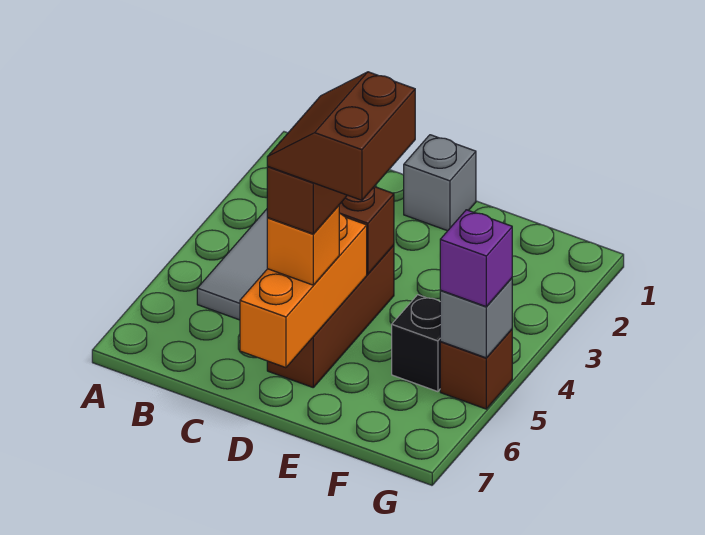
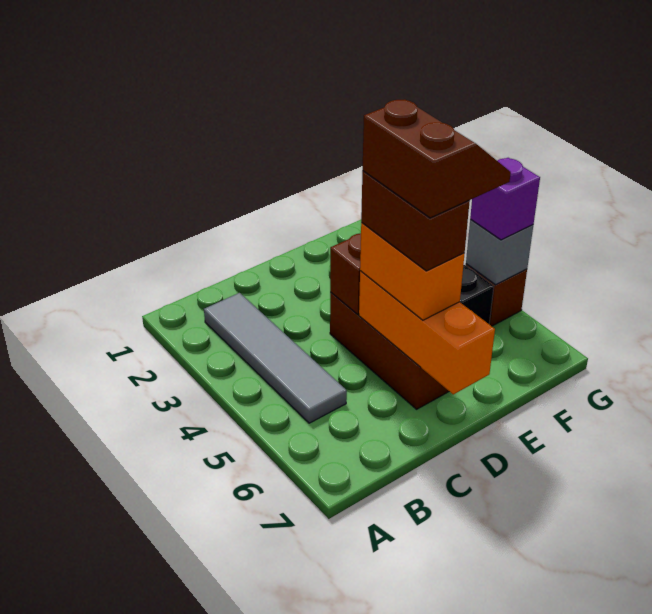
grey brick D1 level 1 -> none
brown slope D5:E6 level 5 top E -> brown slope D5:E6 level 5 top D
orange brick D6 level 3 -> orange brick D5:D6 level 3

